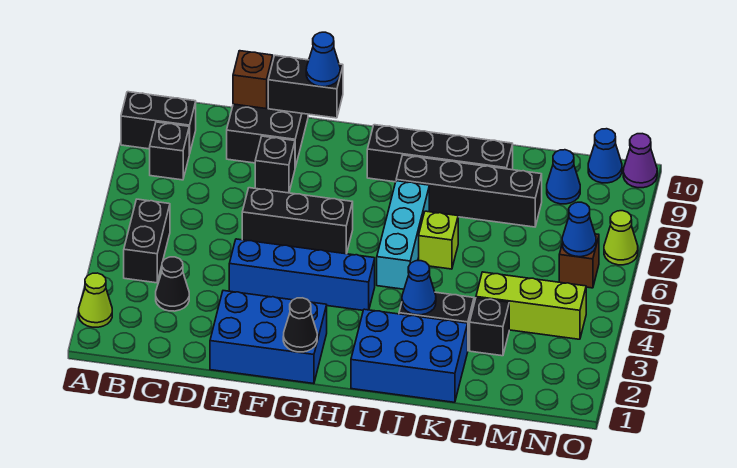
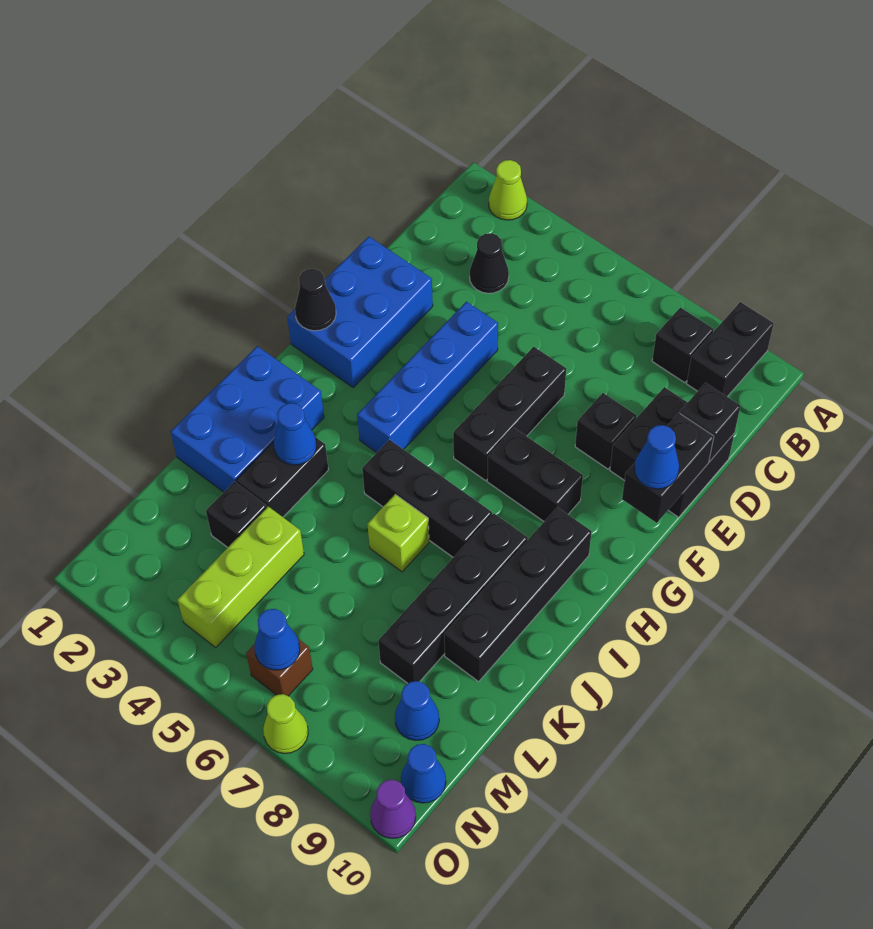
black brick B4:B5 level 1 -> black brick G7:G8 level 1
brown brick D10 level 2 -> black brick D10 level 2
cyan brick I5:I7 level 1 -> black brick I5:I7 level 1

